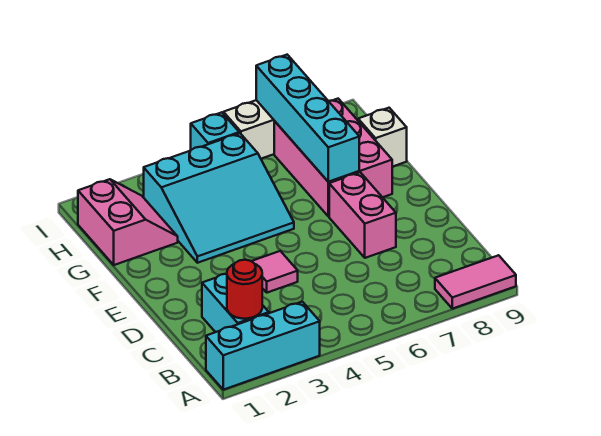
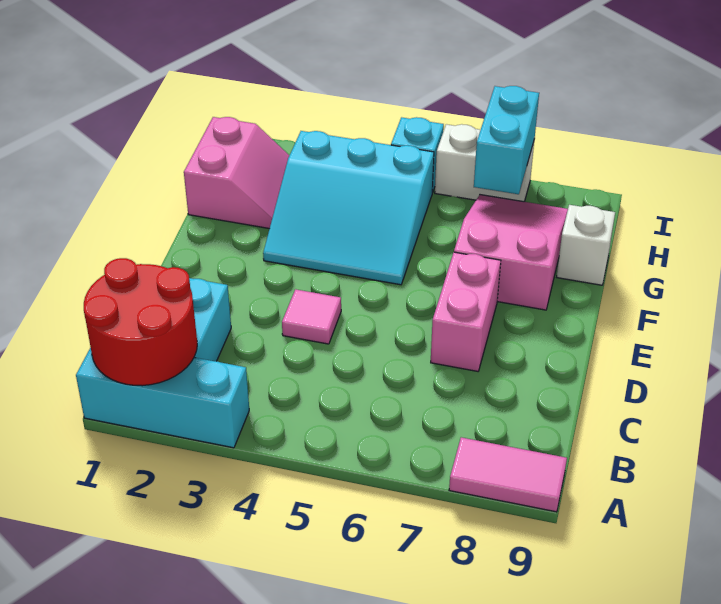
red round brick B2 level 2 -> red round brick A1:B2 level 2
pink brick F7:H8 level 1 -> pink slope F7:H8 level 1 top F
cyan brick F7:I7 level 2 -> cyan brick H7:I7 level 2

